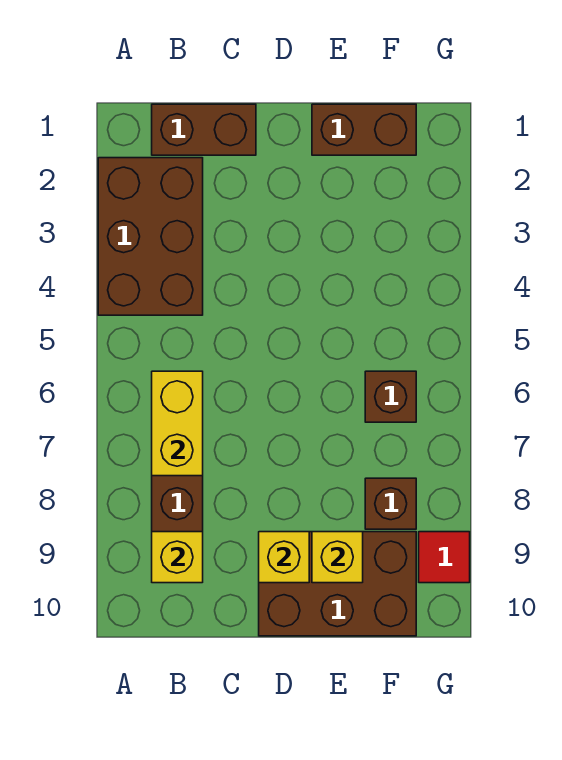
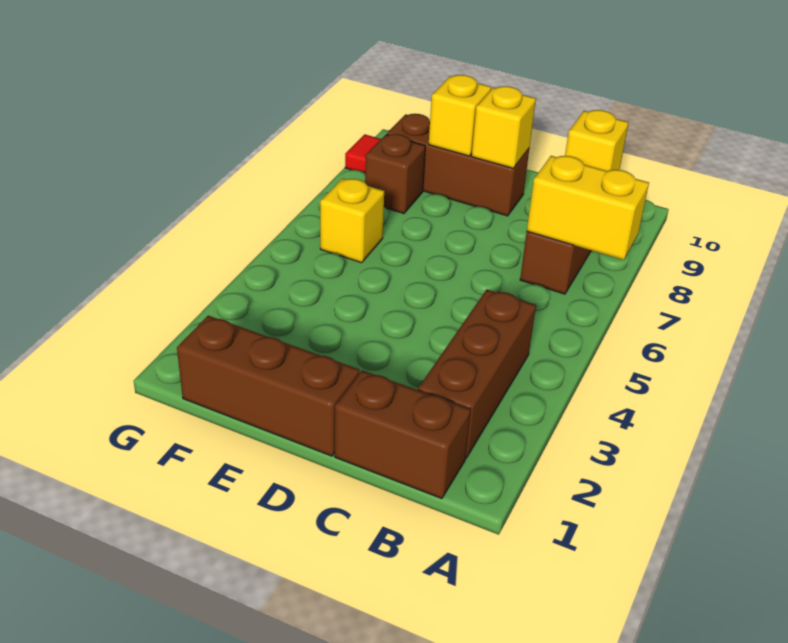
brown brick A2:B4 level 1 -> brown brick B2:B4 level 1
yellow brick B6:B7 level 2 -> yellow brick A7:B7 level 2
brown brick D9:F10 level 1 -> brown brick D9:F9 level 1
brown brick E1:F1 level 1 -> brown brick D1:F1 level 1
brown brick F6 level 1 -> yellow brick F6 level 1

